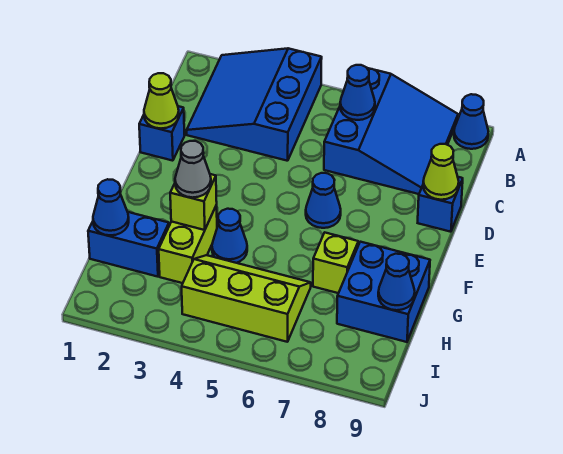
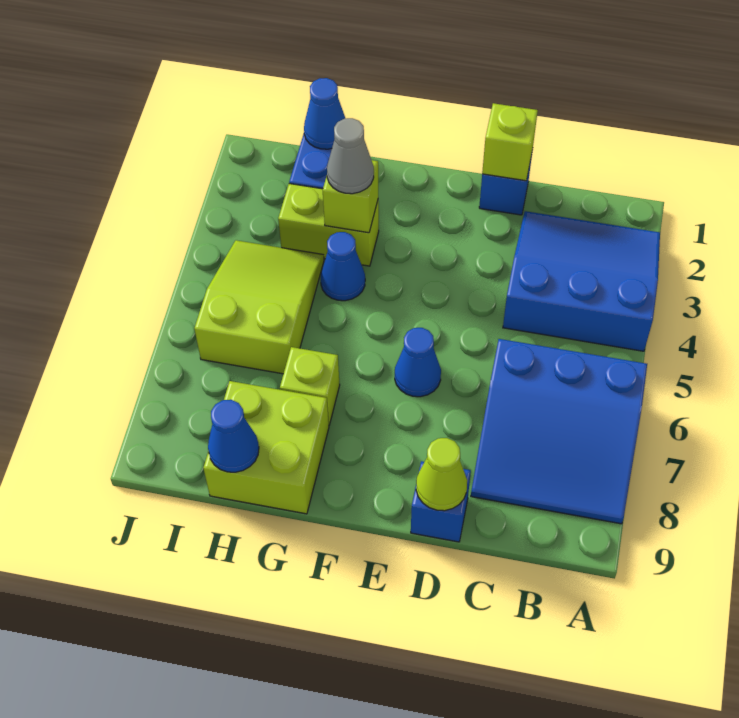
blue cone A9 level 1 -> none
blue cone B6 level 2 -> none
lime cone D1 level 2 -> lime brick D1 level 2
blue brick G8:H9 level 1 -> lime brick G8:H9 level 1
lime slope H4:I6 level 1 top I -> lime slope H4:I6 level 1 top 6

